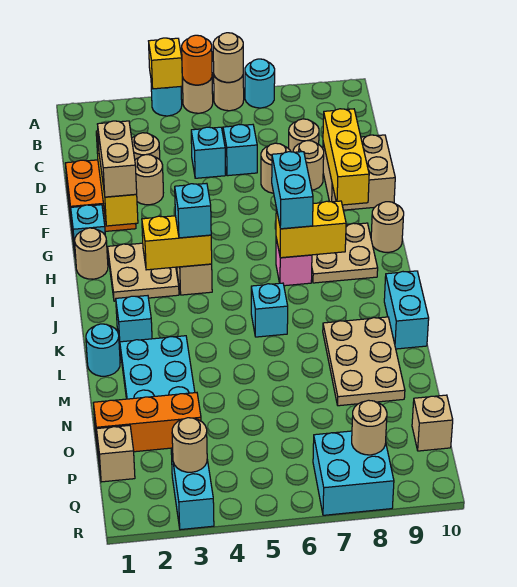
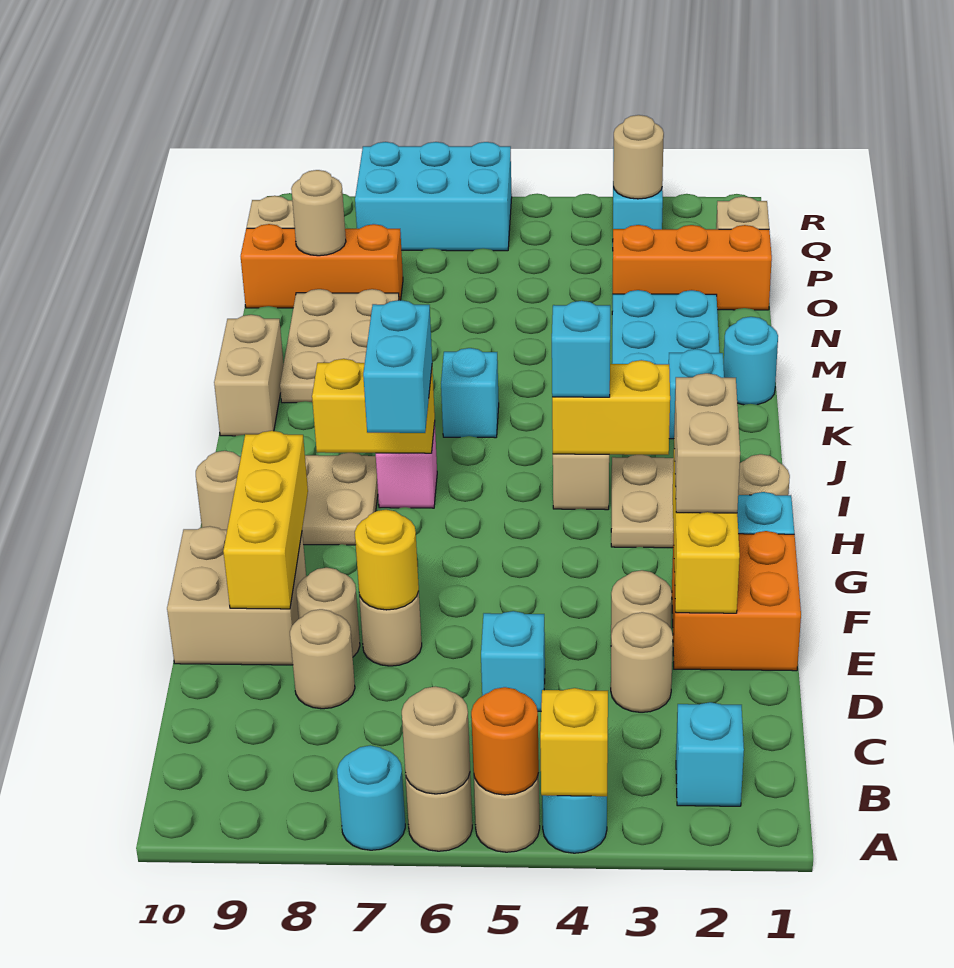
cyan brick D6 level 1 -> cyan brick B2 level 1
none -> yellow round brick E7 level 2
cyan brick K10:L10 level 1 -> tan brick K10:L10 level 1
none -> orange brick O8:O10 level 1
cyan brick Q7:R8 level 1 -> cyan brick Q6:R8 level 1
tan round brick Q8 level 2 -> tan round brick O9 level 2

